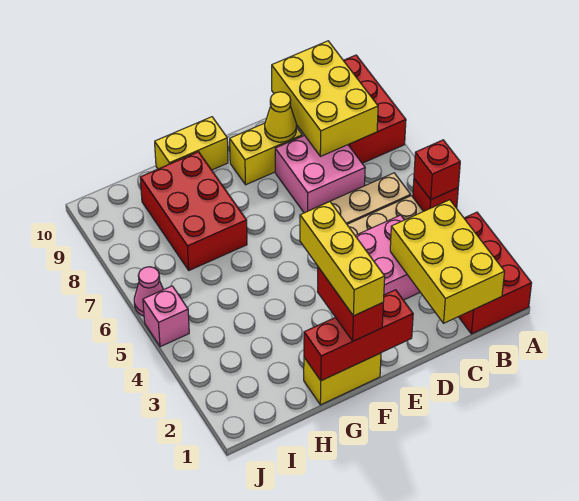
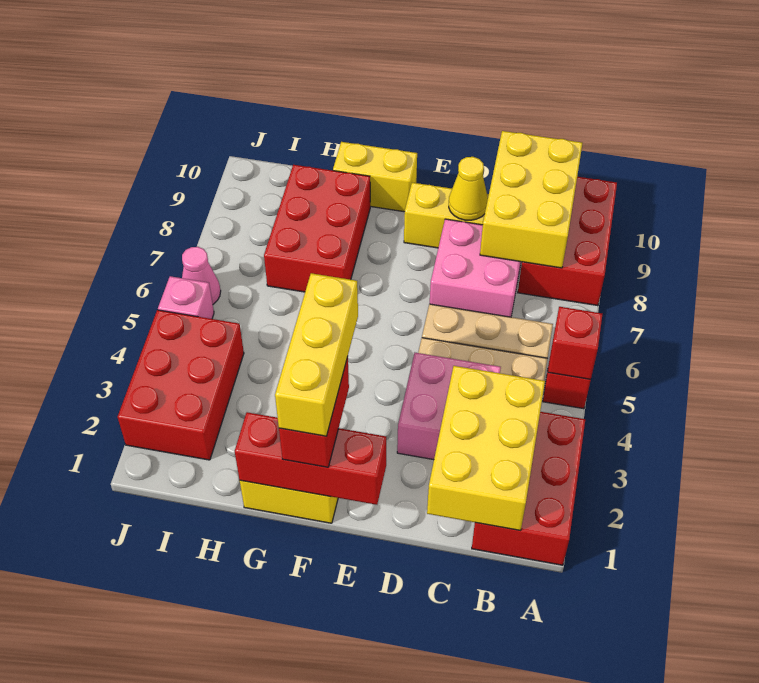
none -> red brick I2:J4 level 1

